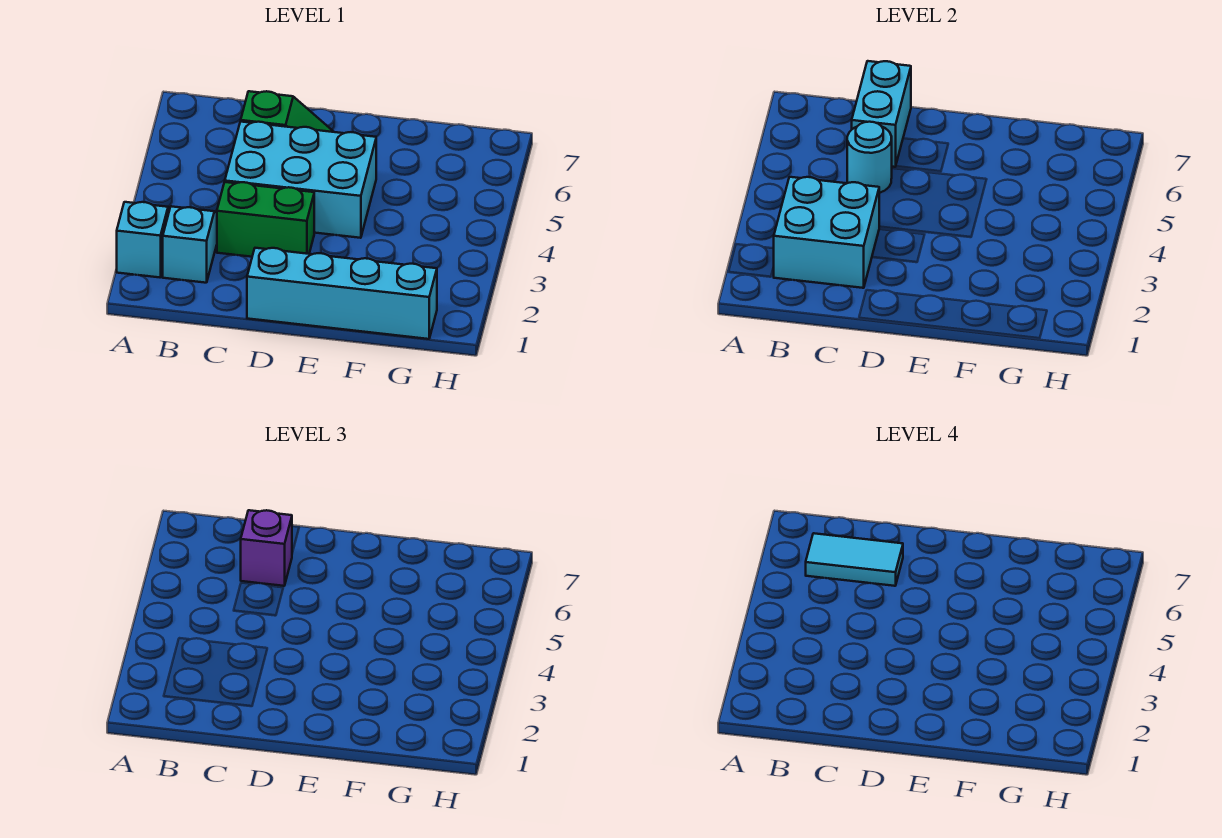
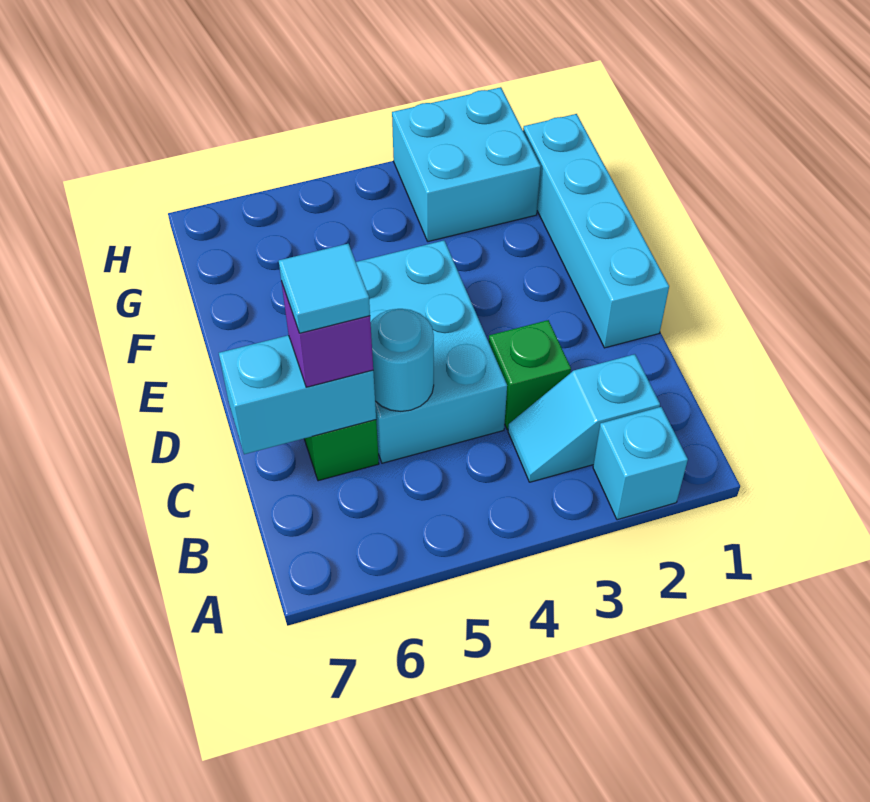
cyan brick B2:C3 level 2 -> cyan brick G2:H3 level 1
cyan tile B6:C6 level 4 -> cyan tile C6 level 4
green brick C3:D3 level 1 -> green brick C3 level 1

